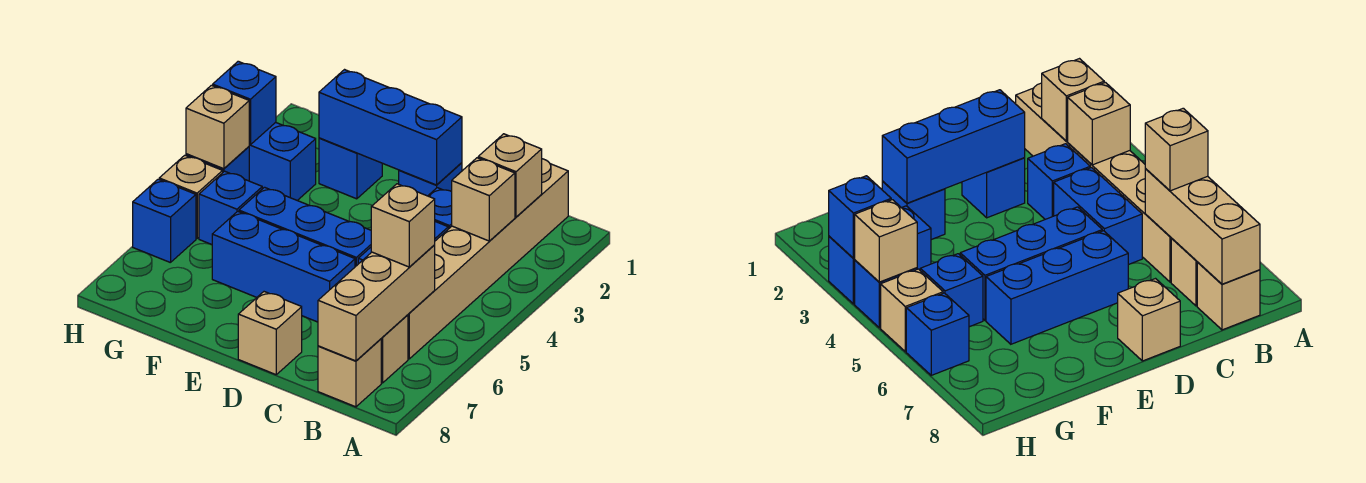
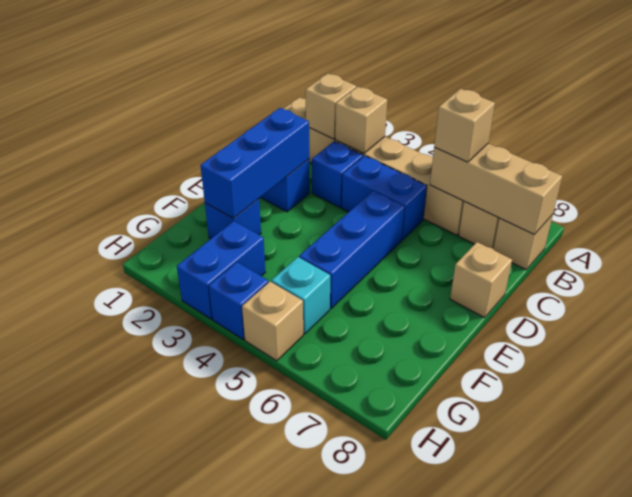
blue brick D6:F6 level 1 -> none
blue brick G5 level 1 -> cyan brick G5 level 1
blue brick H3 level 2 -> none
tan brick H4 level 2 -> none
blue brick H6 level 1 -> none

